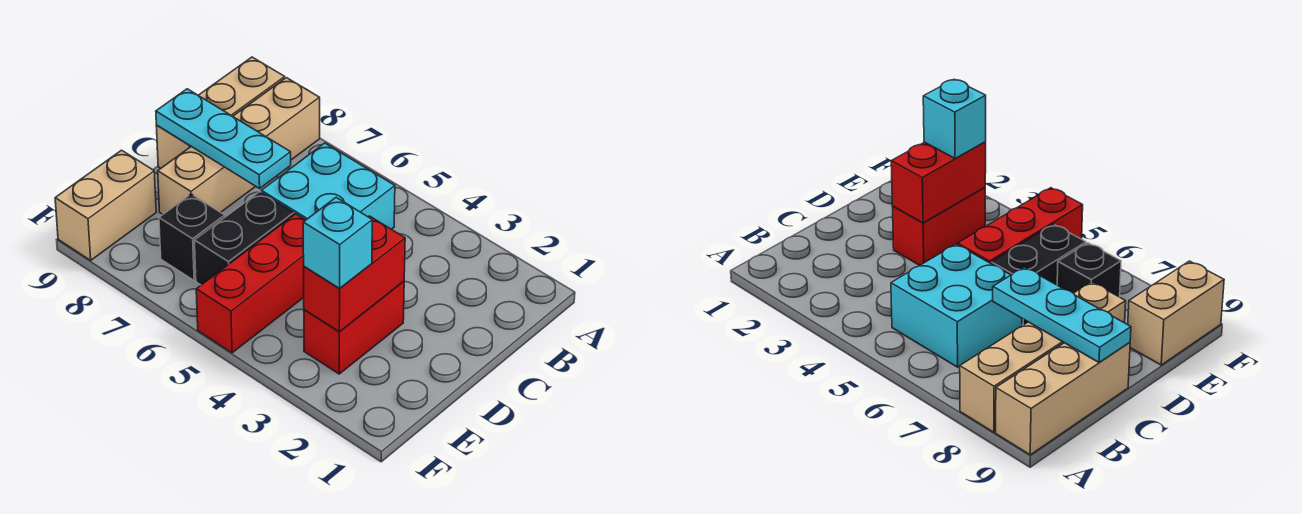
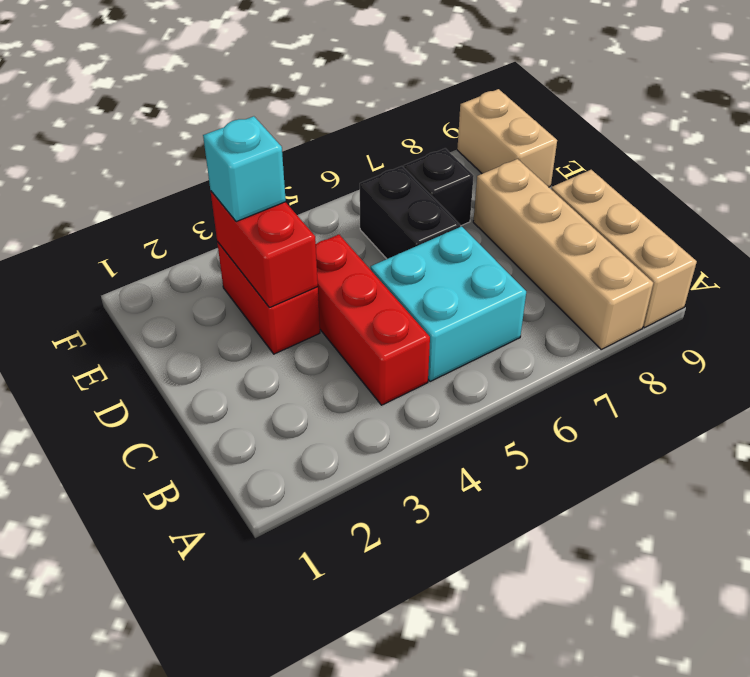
cyan plate C7:C9 level 2 -> none
red brick D5:F5 level 1 -> red brick B4:D4 level 1

